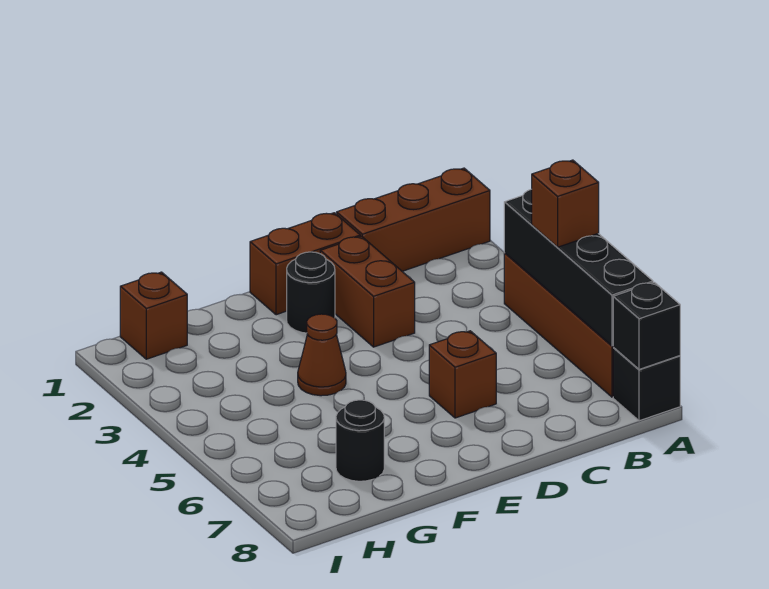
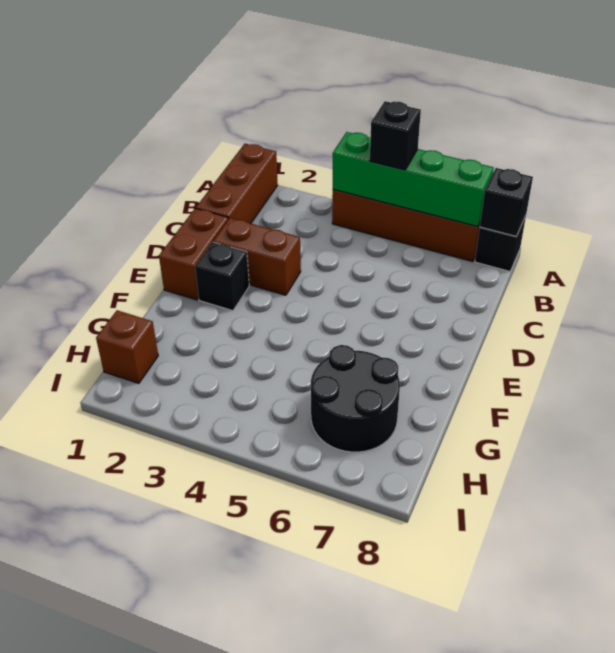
black brick A4:A7 level 2 -> green brick A4:A7 level 2
brown brick A5 level 3 -> black brick A5 level 3
brown brick D6 level 1 -> none
black round brick E2 level 1 -> black brick E2 level 1
brown cone F4 level 1 -> none
black round brick G7 level 1 -> black round brick G6:H7 level 1

